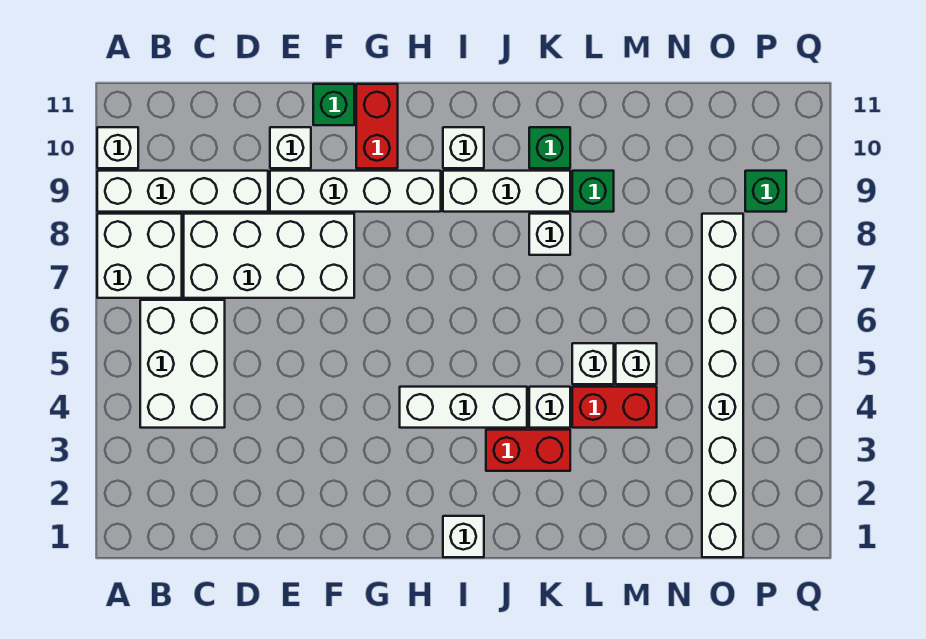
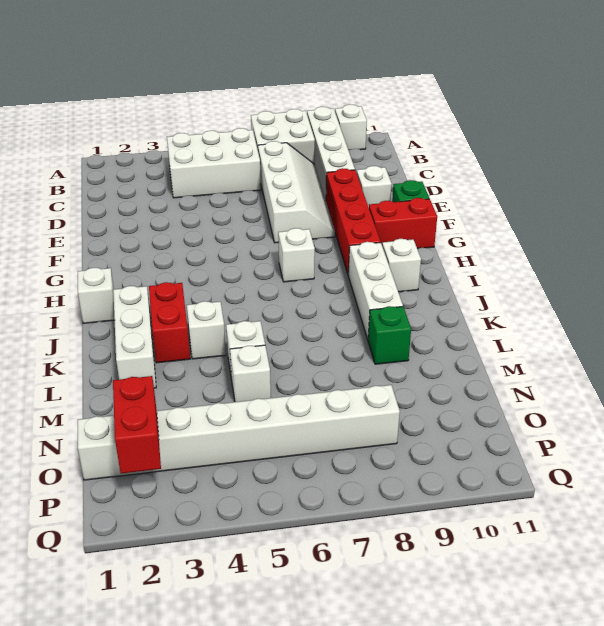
white brick C7:F8 level 1 -> white slope C7:F8 level 1 top 7
white brick E9:H9 level 1 -> red brick E9:H9 level 1
white brick H4:J4 level 1 -> white brick J2:L2 level 1
white brick K8 level 1 -> white brick H7 level 1
green brick K10 level 1 -> none
red brick L4:M4 level 1 -> red brick O2:P2 level 2
green brick P9 level 1 -> none

